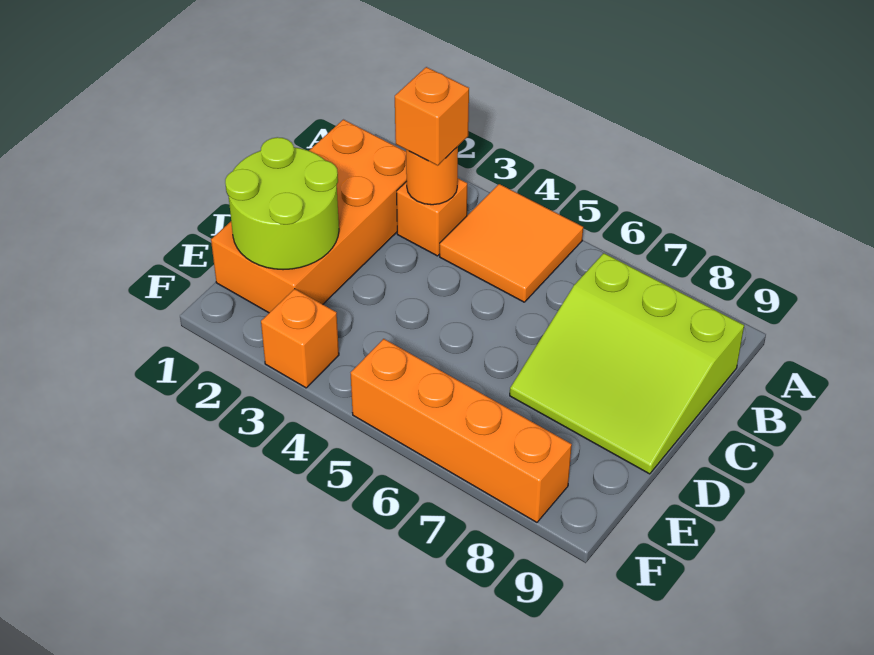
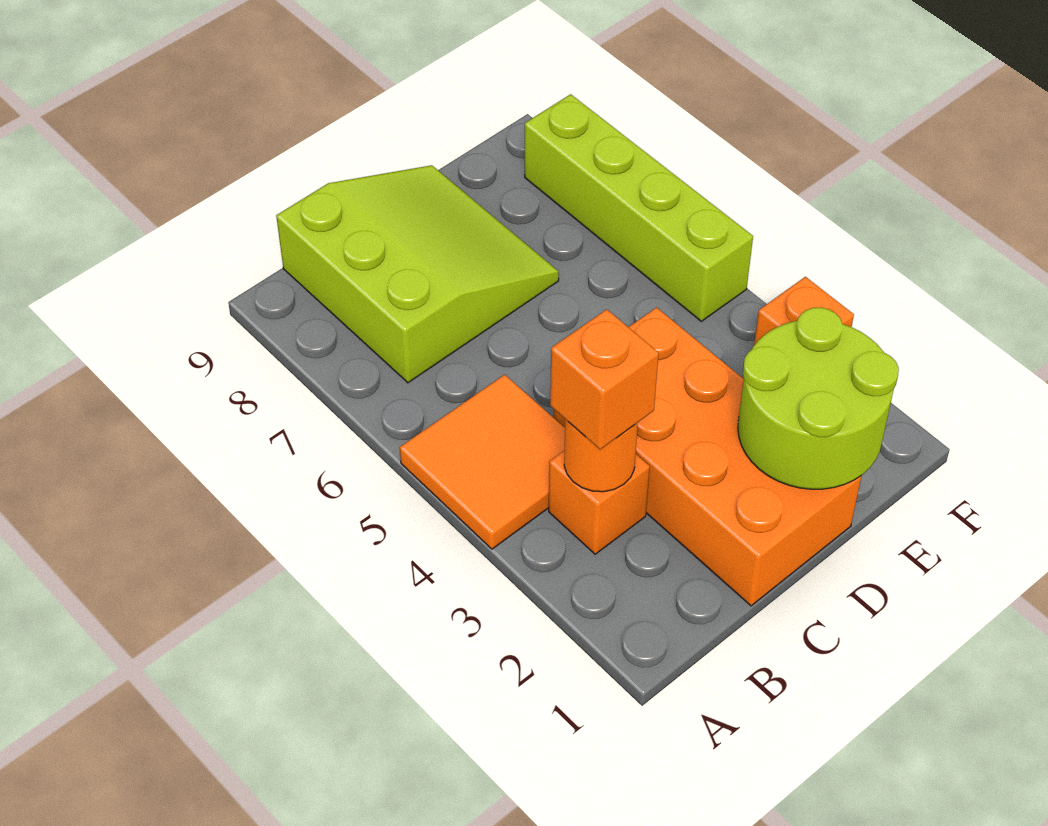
orange brick B1:E2 level 1 -> orange brick C1:D4 level 1
orange brick F5:F8 level 1 -> lime brick F5:F8 level 1

